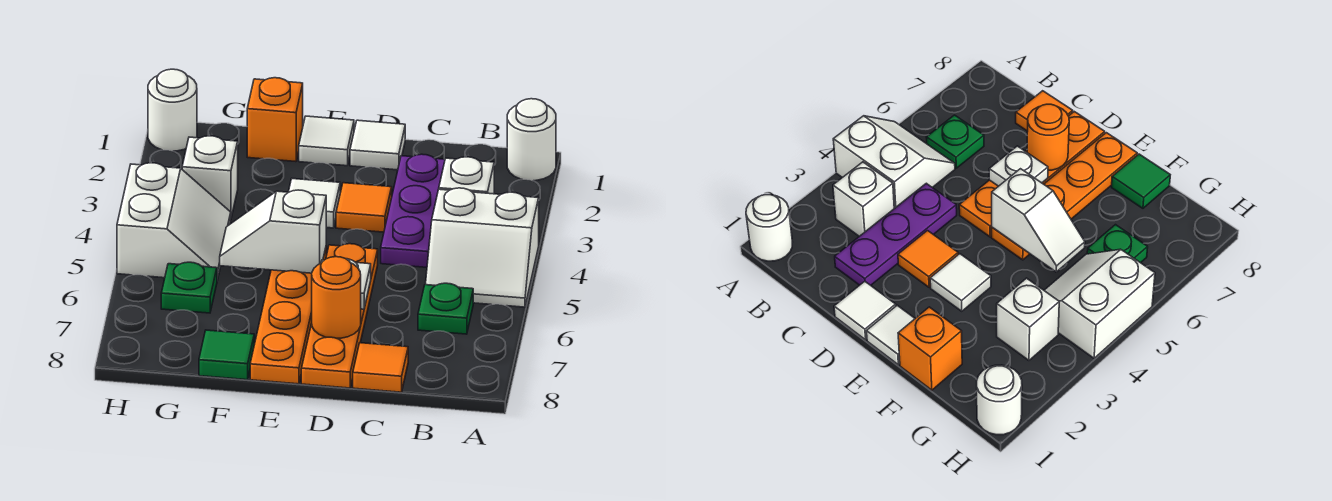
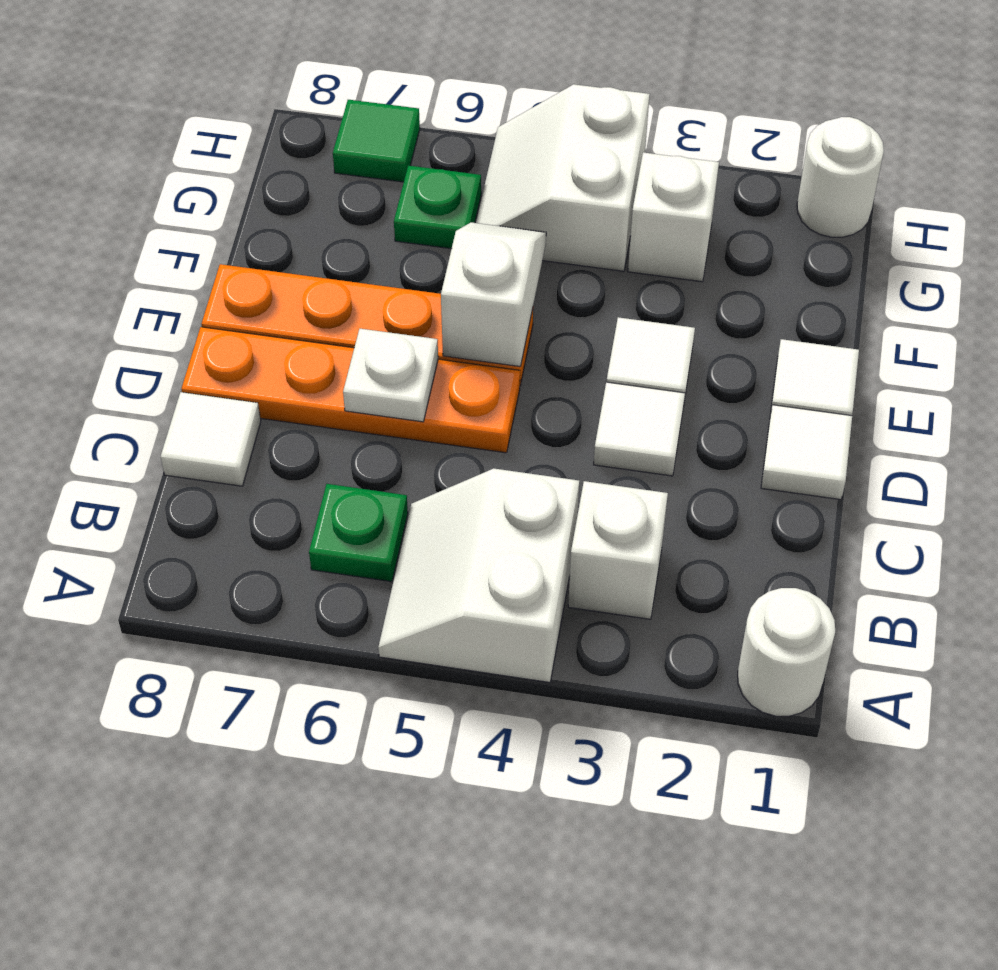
purple plate C2:C4 level 1 -> none
orange tile C8 level 1 -> white tile C8 level 1
orange tile D3 level 1 -> white tile D3 level 1
orange round brick D7 level 2 -> none
orange brick F1 level 1 -> none
green tile F8 level 1 -> green tile H7 level 1
white slope G4:H5 level 1 top H -> white slope G4:H5 level 1 top 4

